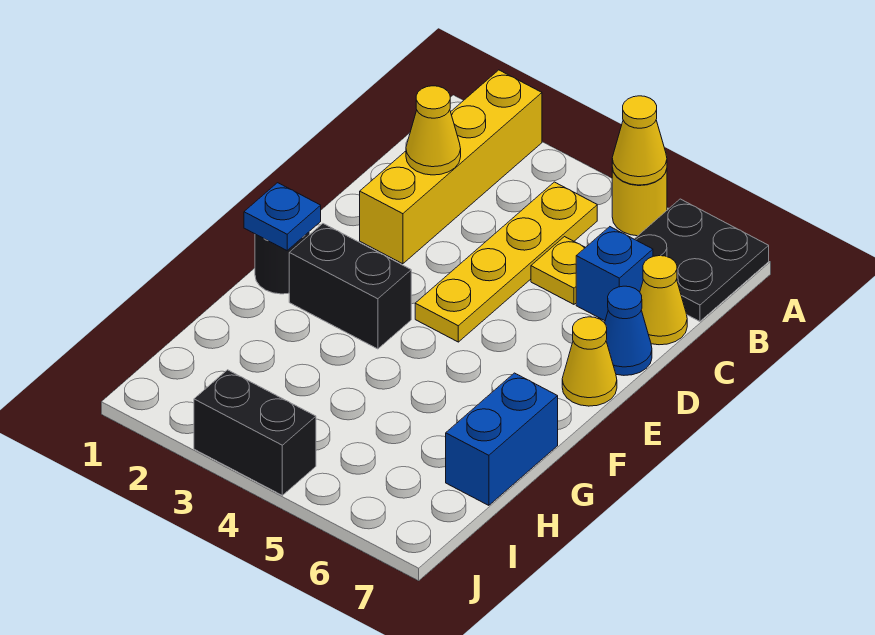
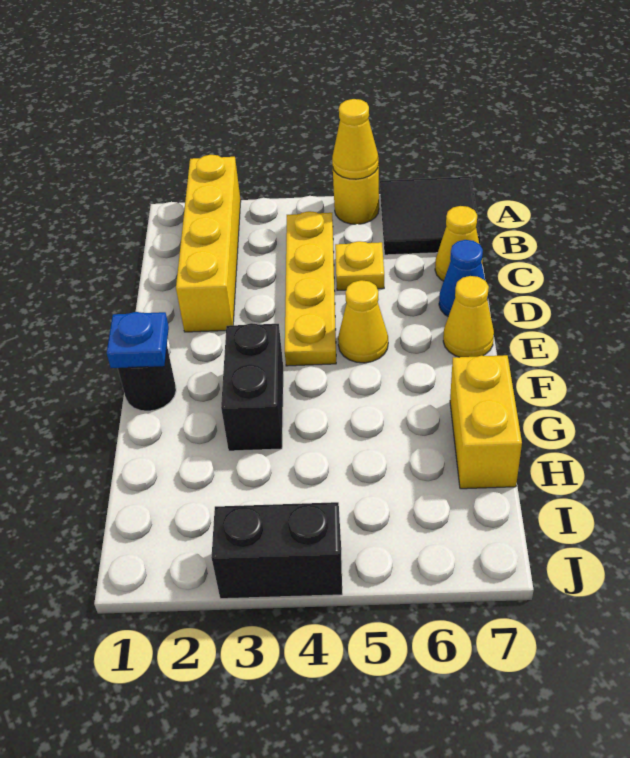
black plate A6:B7 level 1 -> black tile A6:B7 level 1
yellow cone C2 level 2 -> yellow cone E5 level 1
blue brick C6 level 1 -> none
black brick F2:F3 level 1 -> black brick F3:G3 level 1
blue brick G7:H7 level 1 -> yellow brick G7:H7 level 1

